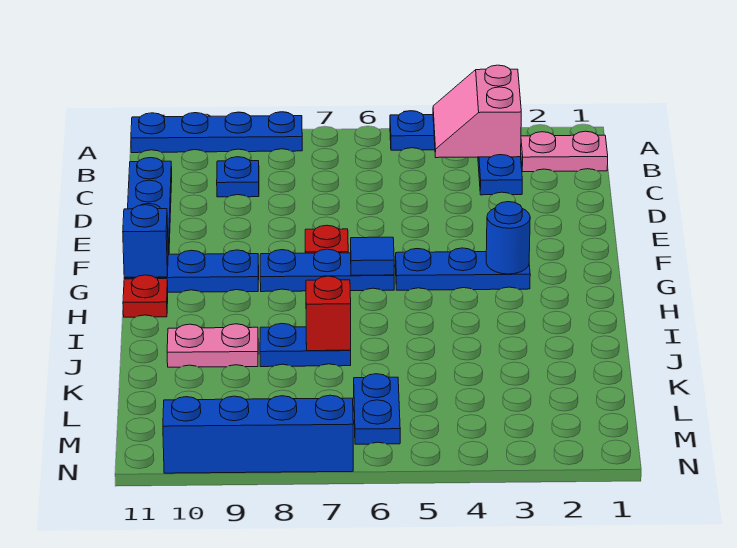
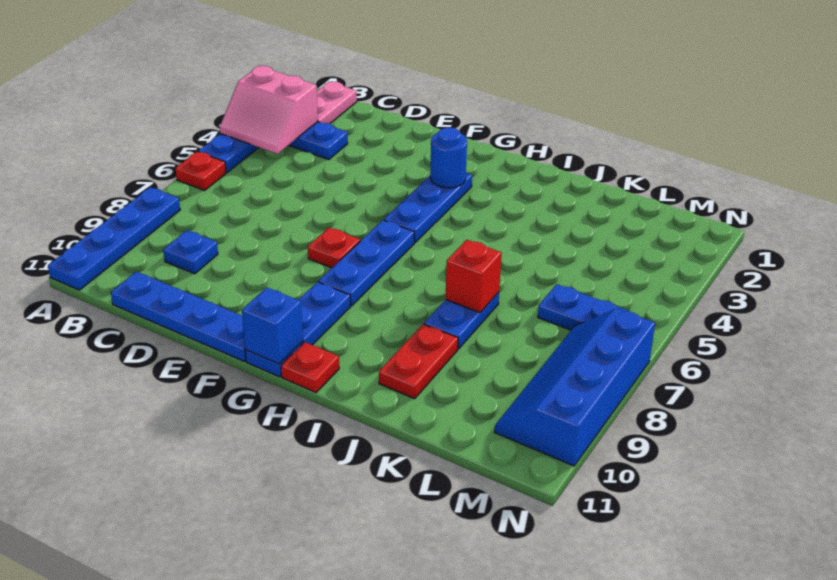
none -> red plate A6 level 1
blue tile G6 level 2 -> none
pink plate J9:J10 level 1 -> red plate J9:J10 level 1

